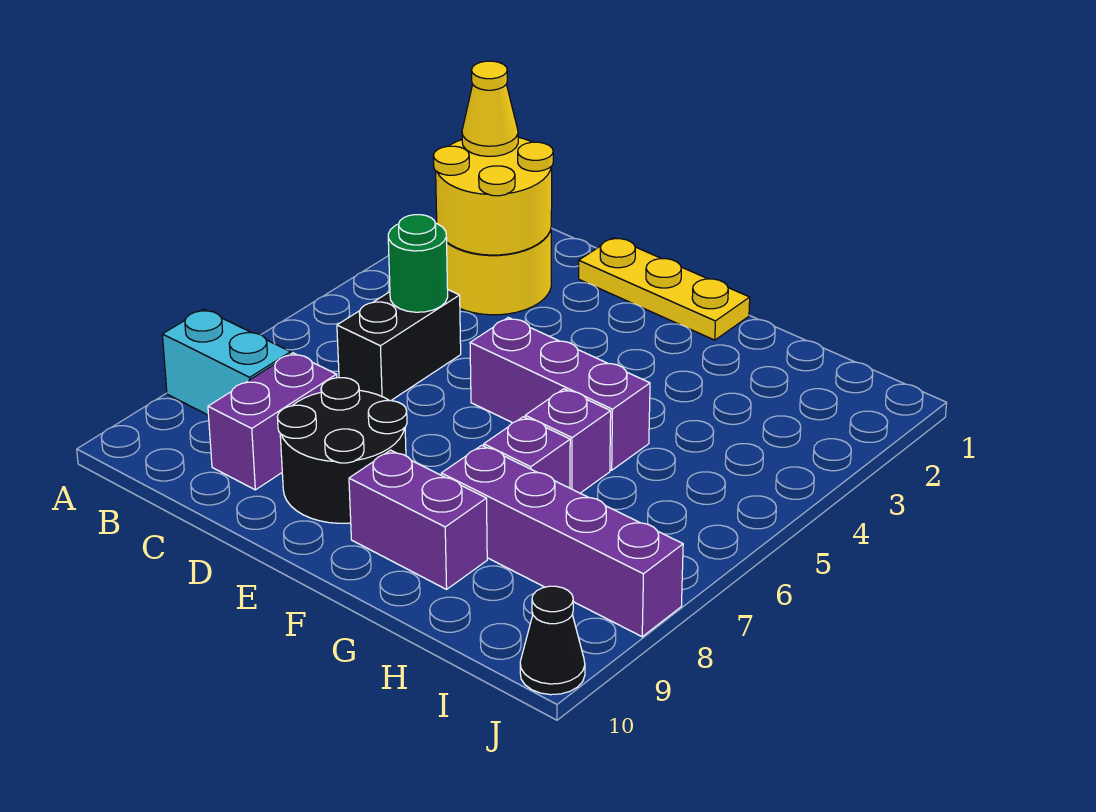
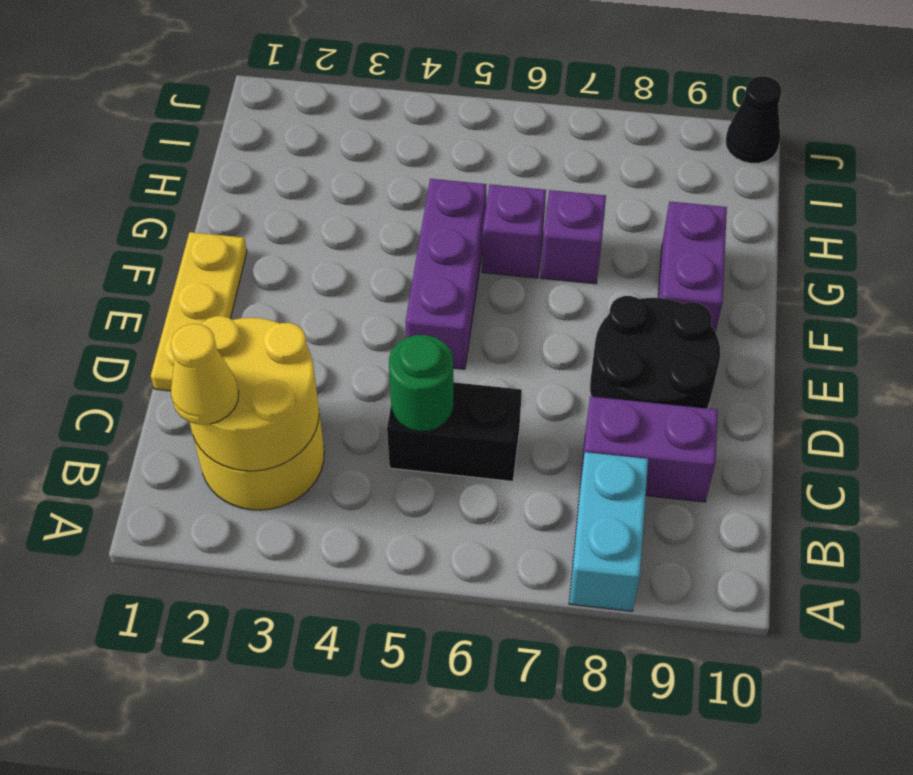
purple brick G8:J8 level 1 -> none

